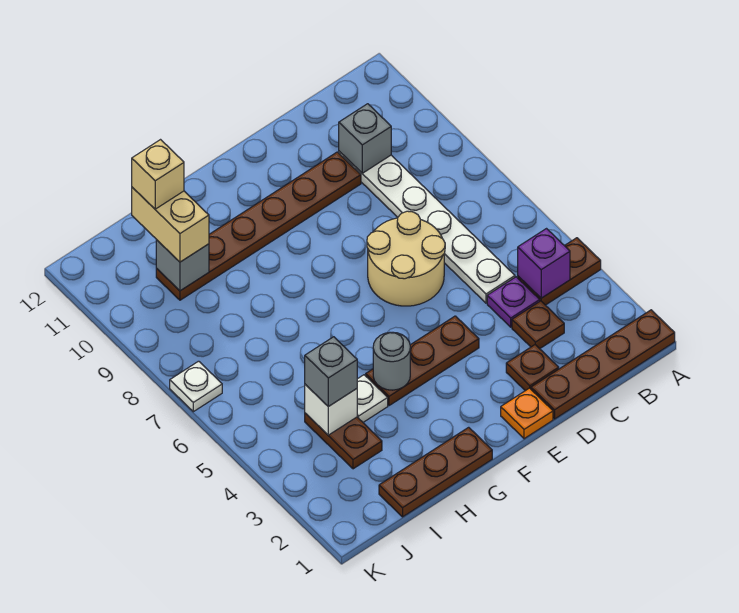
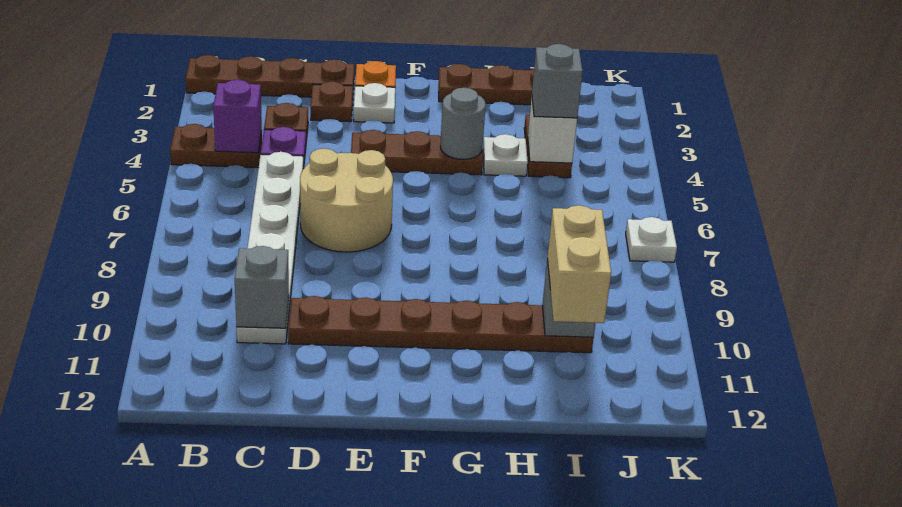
none -> white plate E2 level 1
tan brick I11 level 4 -> none

